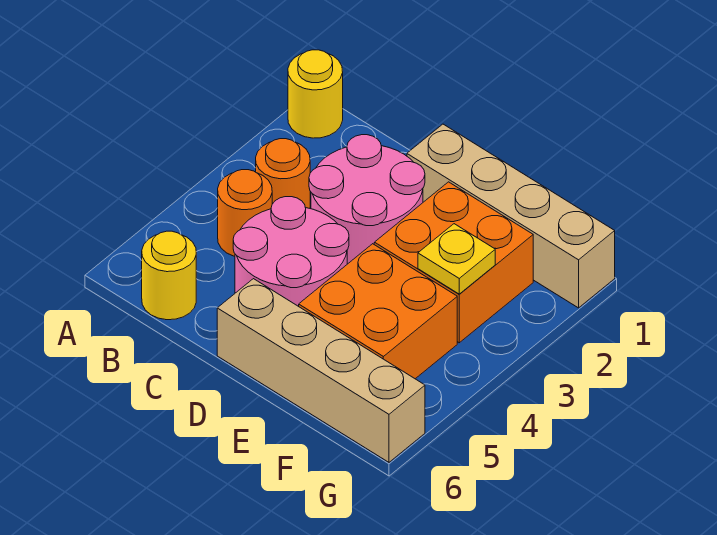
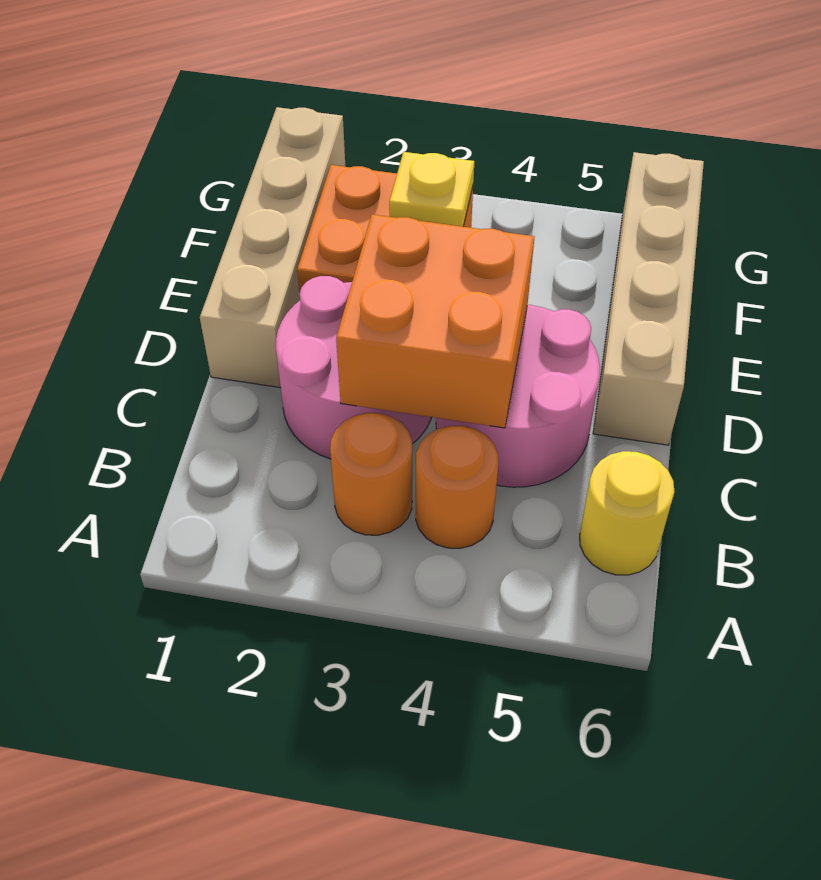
yellow round brick A1 level 1 -> none
orange brick E4:F5 level 1 -> orange brick C3:D4 level 2

